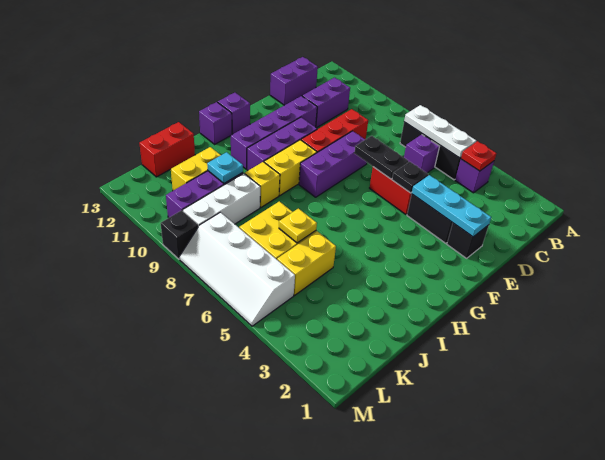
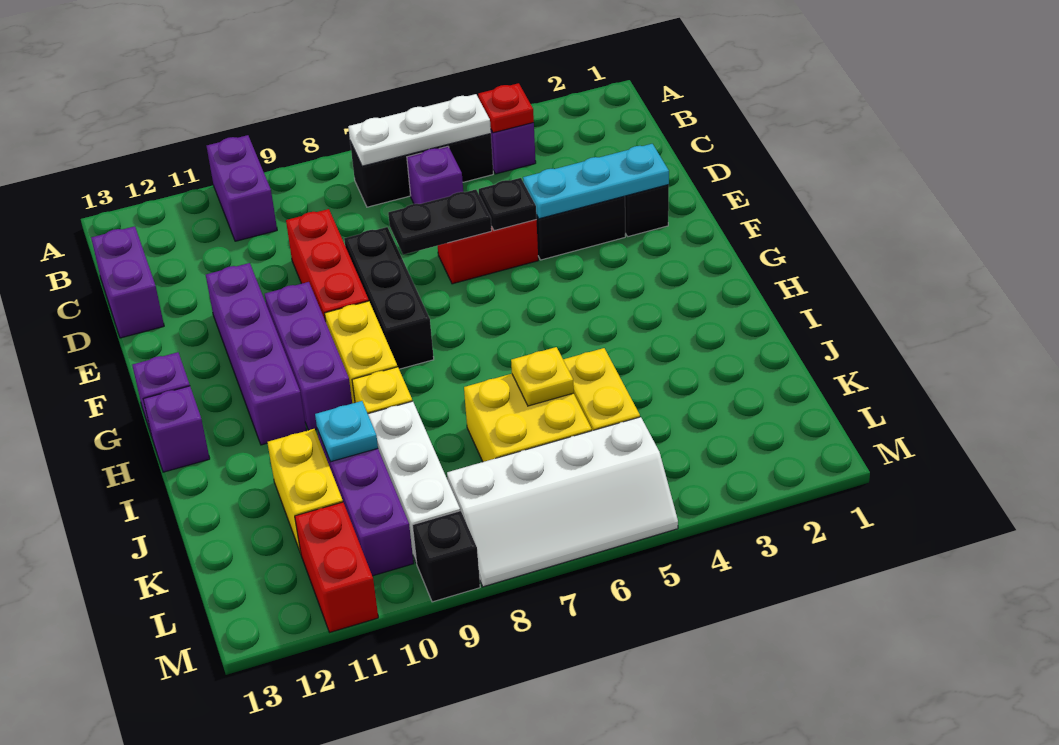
purple brick C11:D11 level 1 -> purple brick A10:B10 level 1
purple brick E8:G8 level 1 -> black brick E8:G8 level 1
red brick J13:K13 level 1 -> red brick L11:M11 level 1

